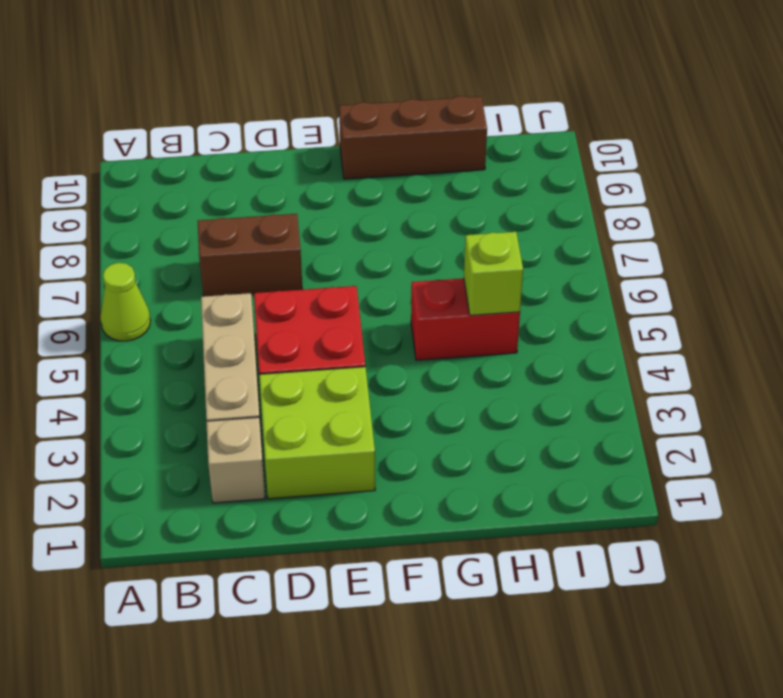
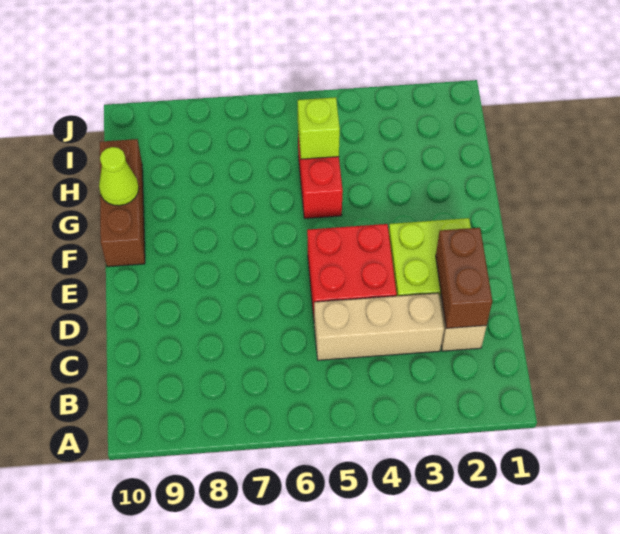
lime cone A6 level 1 -> lime cone G10 level 2
brown brick C7:D7 level 1 -> brown brick C2:D2 level 2

